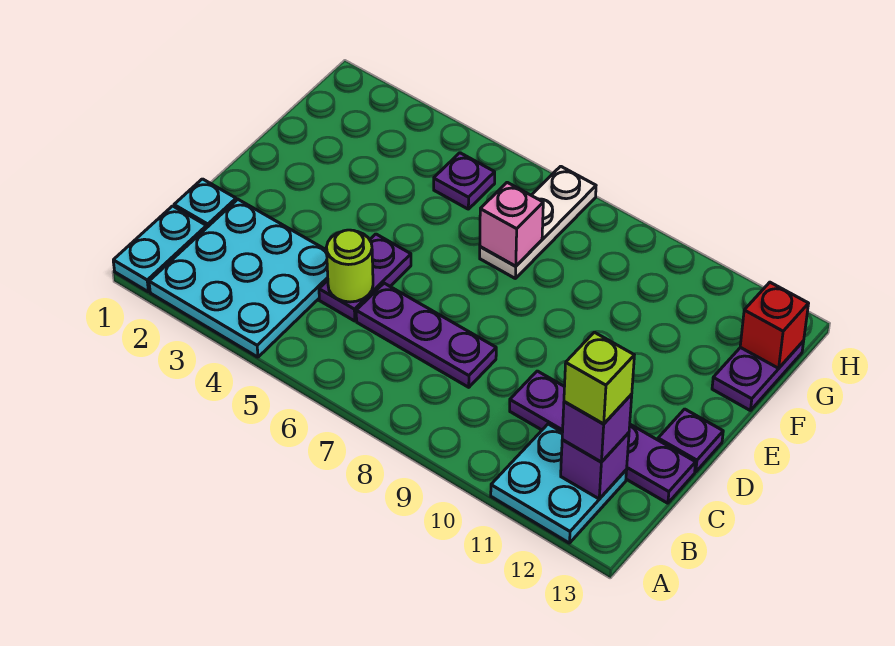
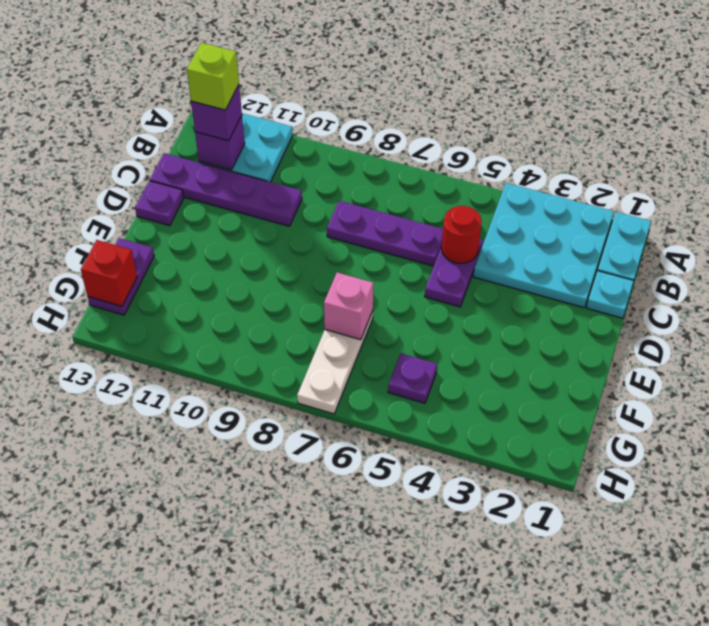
lime round brick C5 level 2 -> red round brick C5 level 2

